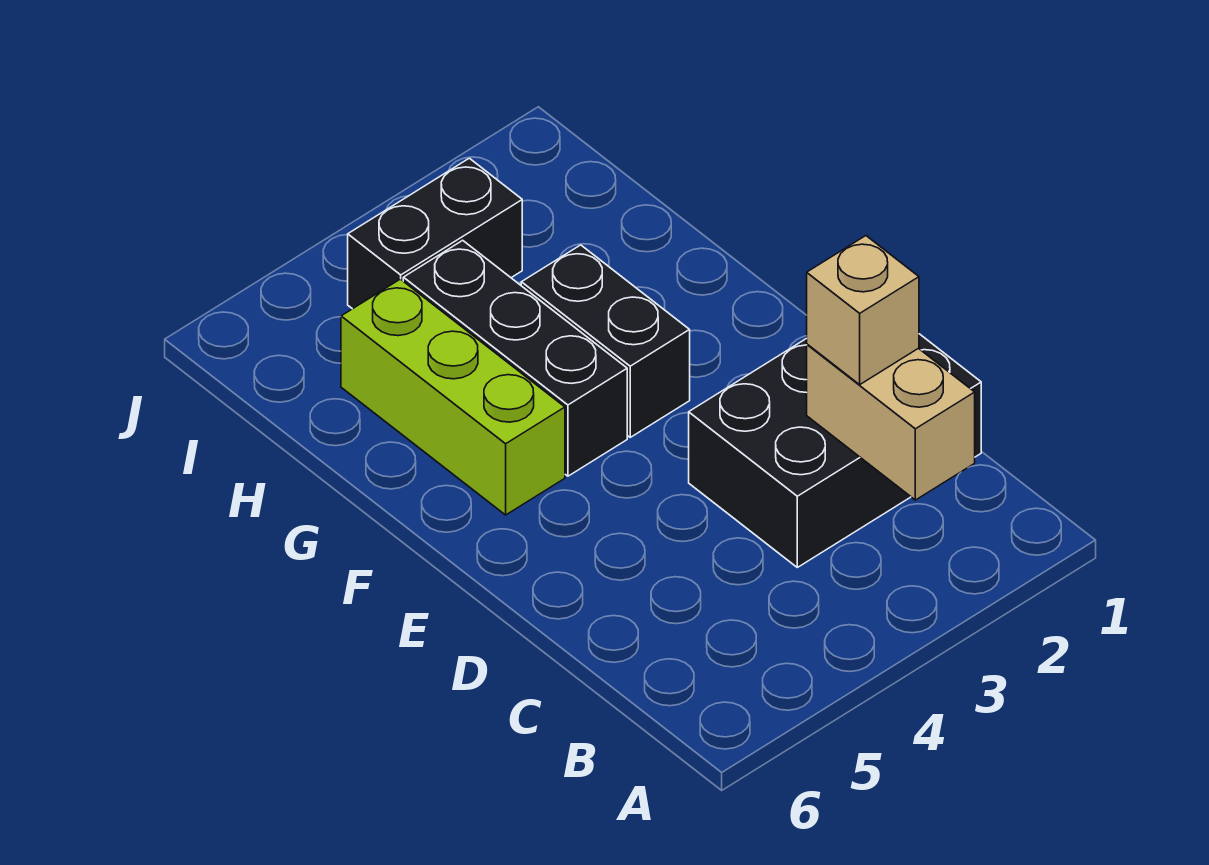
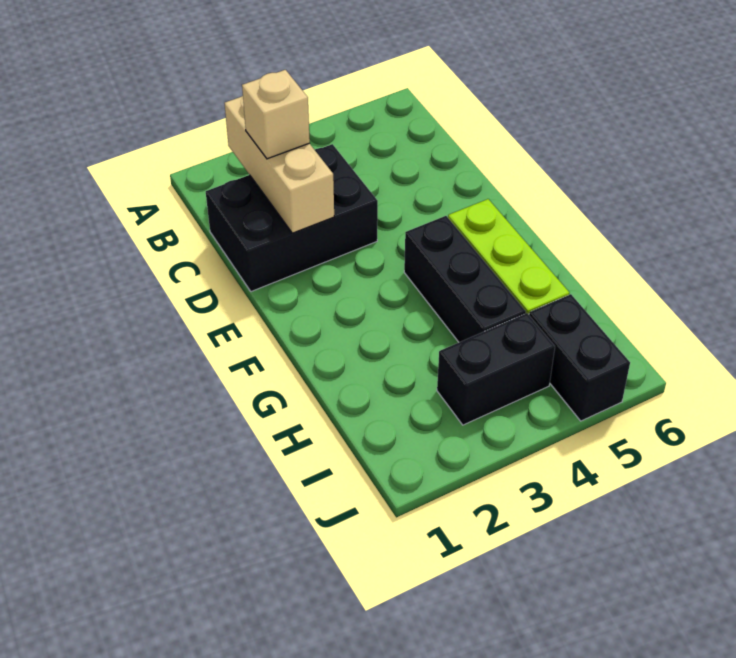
tan brick B2:C2 level 2 -> tan brick B2:D2 level 2
black brick F3:G3 level 1 -> black brick I5:J5 level 1

